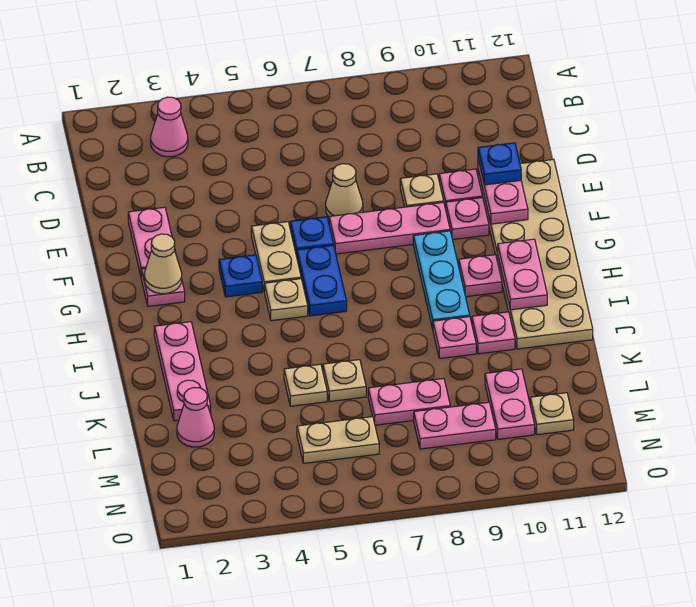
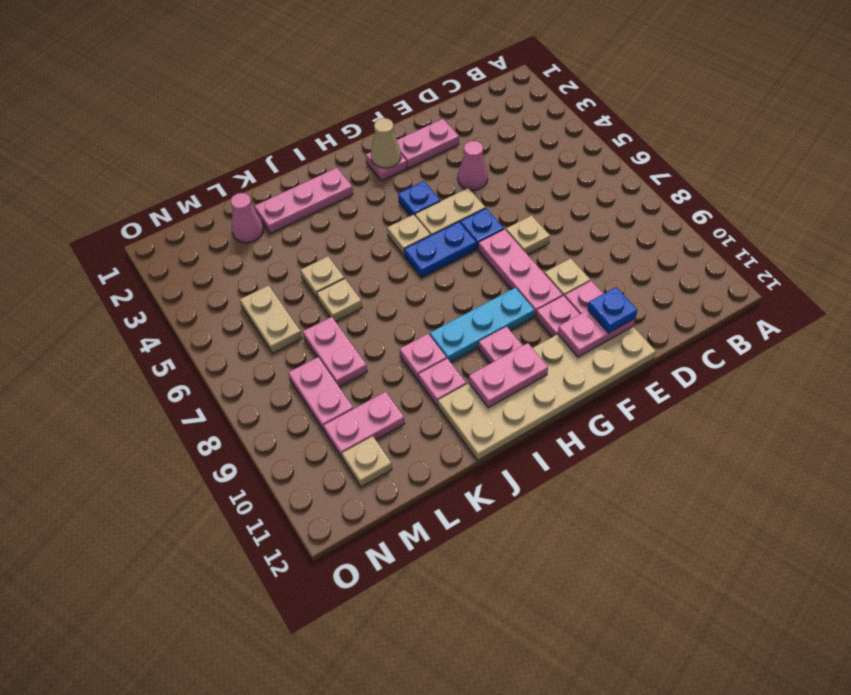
pink cone B3 level 1 -> pink cone E4 level 1
tan cone E7 level 1 -> tan plate E7 level 1

